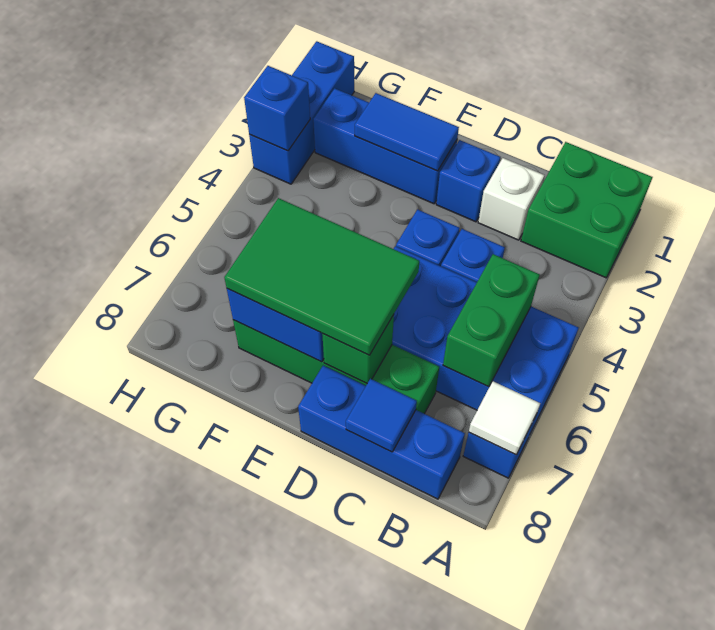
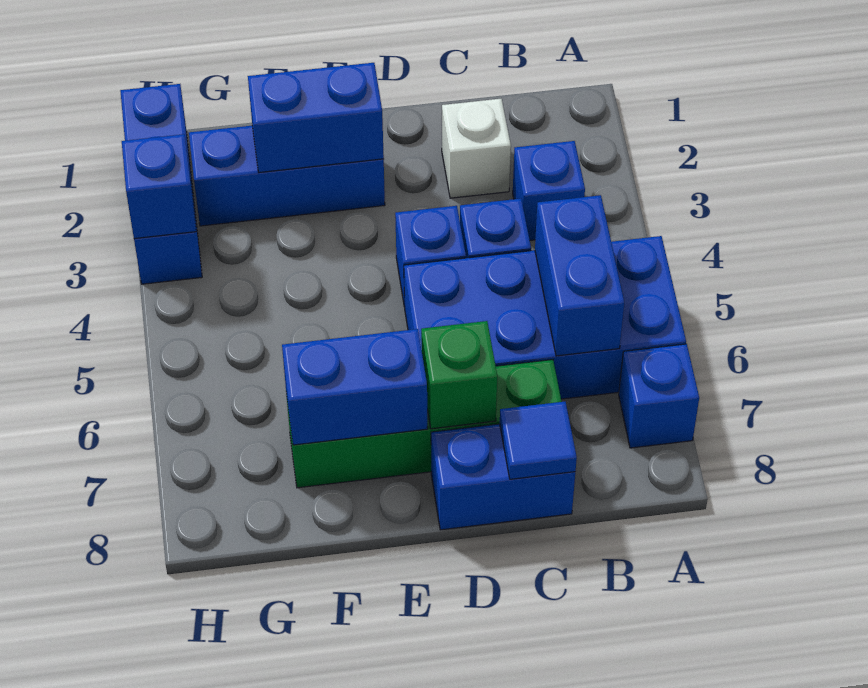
green brick A1:B2 level 1 -> none
white tile A7 level 2 -> none
green brick B5:B6 level 2 -> blue brick B5:B6 level 2
blue brick B8:D8 level 1 -> blue brick C8:D8 level 1
blue brick D2 level 1 -> blue brick B3 level 1
green tile D6:F7 level 3 -> none
blue tile E2:F2 level 2 -> blue brick E2:F2 level 2

